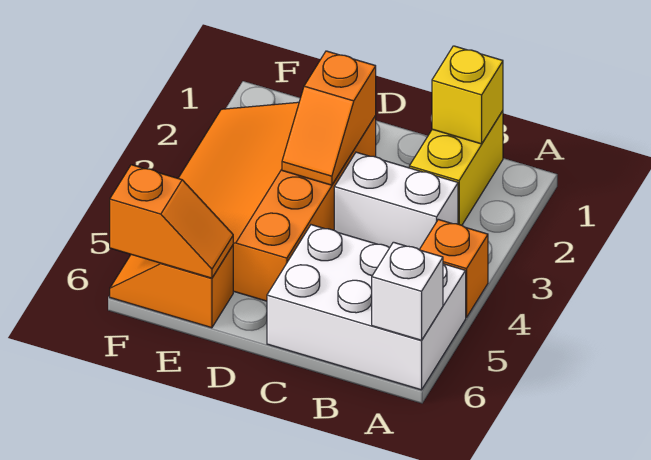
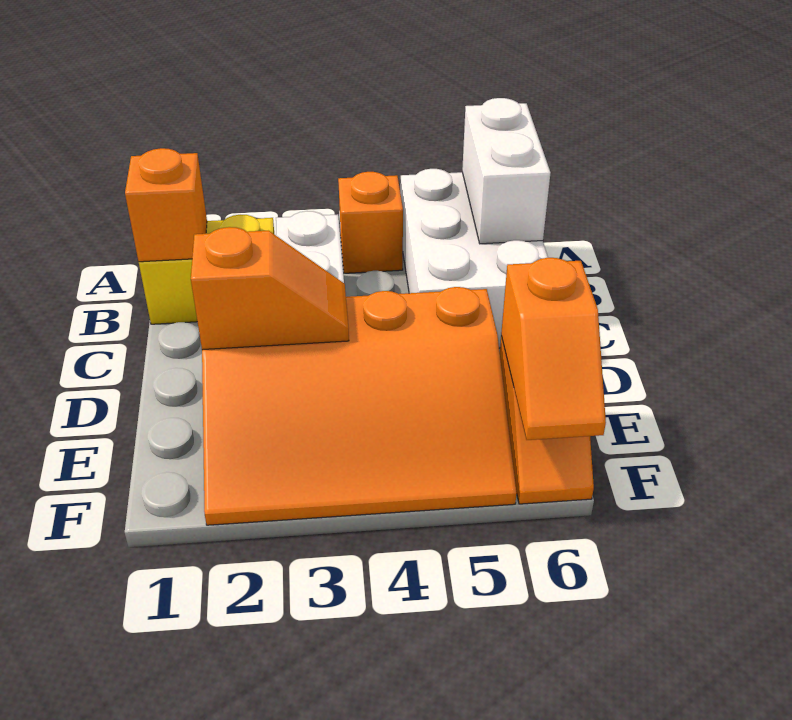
white brick A6 level 2 -> white brick A6:B6 level 2
yellow brick B1 level 2 -> orange brick B1 level 2
orange slope E6:F6 level 2 top F -> orange slope E6:F6 level 2 top E

